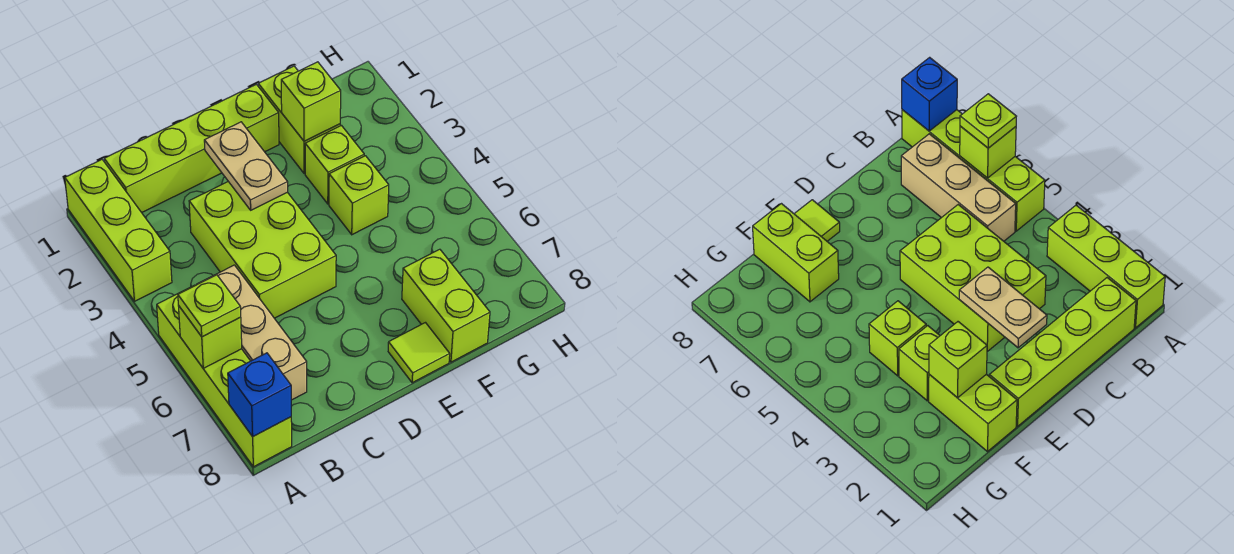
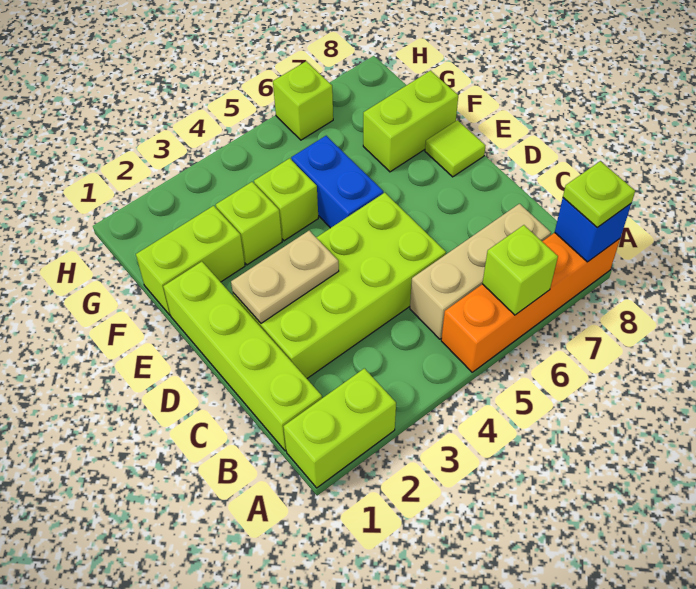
lime brick A1:A3 level 1 -> lime brick A1:A2 level 1
lime brick A5:A8 level 1 -> orange brick A5:A8 level 1
lime plate A6 level 3 -> lime plate A8 level 3
lime brick C3:D5 level 1 -> lime brick C2:D5 level 1
none -> blue brick E5:F5 level 1
lime brick F2 level 2 -> lime brick H6 level 1

